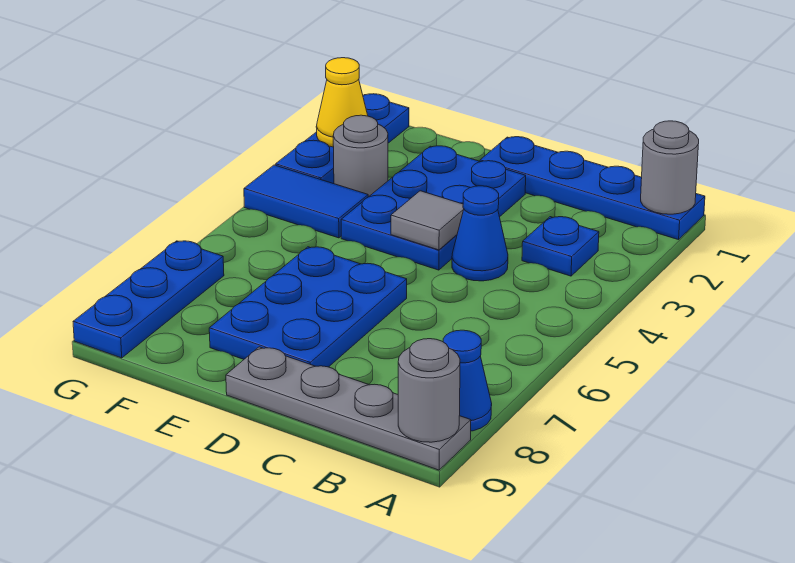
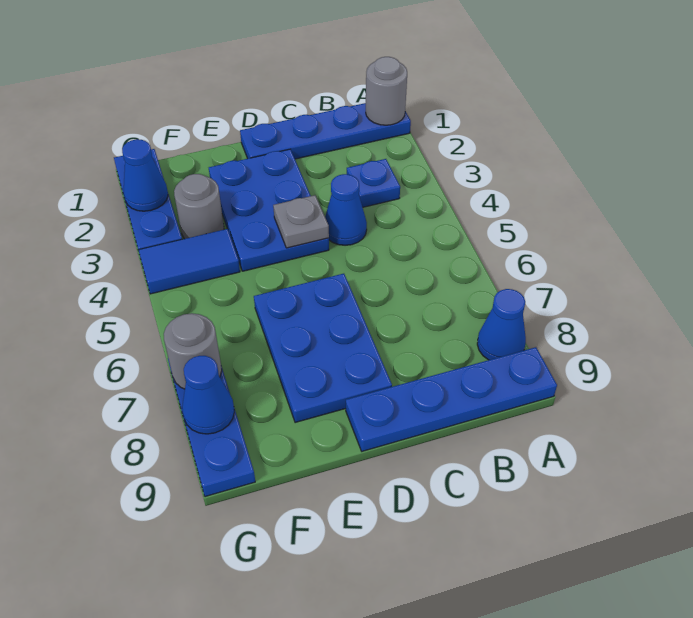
grey plate A9:D9 level 1 -> blue plate A9:D9 level 1
grey round brick A9 level 2 -> grey round brick G7 level 2
grey tile D4 level 2 -> grey plate D4 level 2
yellow cone G2 level 2 -> blue cone G2 level 2
none -> blue cone G8 level 2

